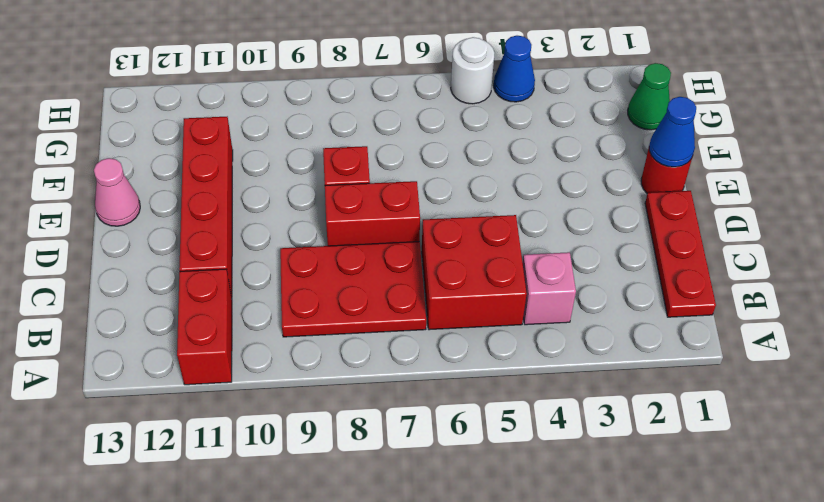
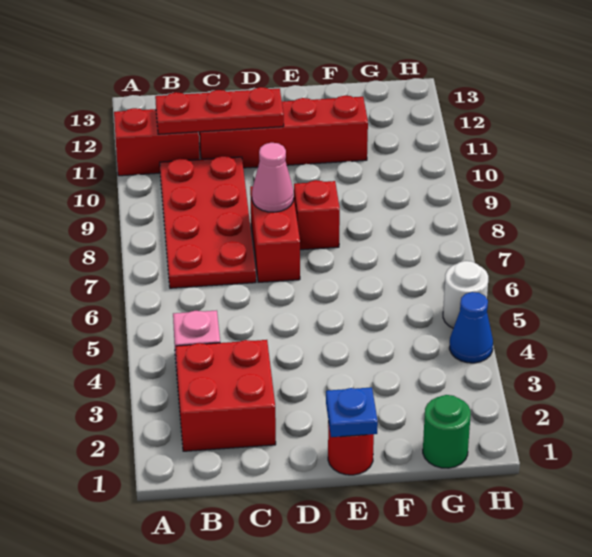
red plate B1:D1 level 1 -> red plate B11:D11 level 2
red brick B5:C6 level 1 -> red brick B2:C3 level 1
red plate B7:C9 level 1 -> red plate B7:C10 level 1
blue cone E1 level 2 -> blue plate E1 level 2
pink cone E13 level 1 -> pink cone D8 level 2
green cone G1 level 1 -> green round brick G1 level 1

